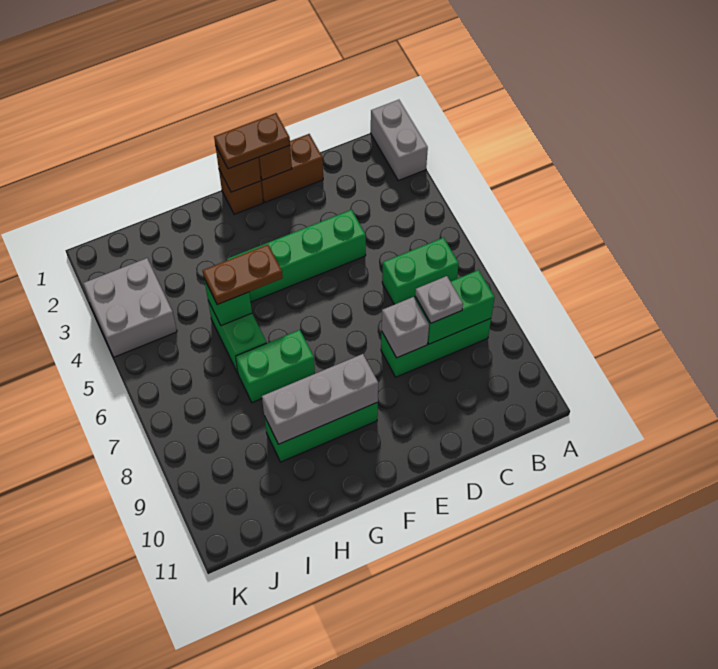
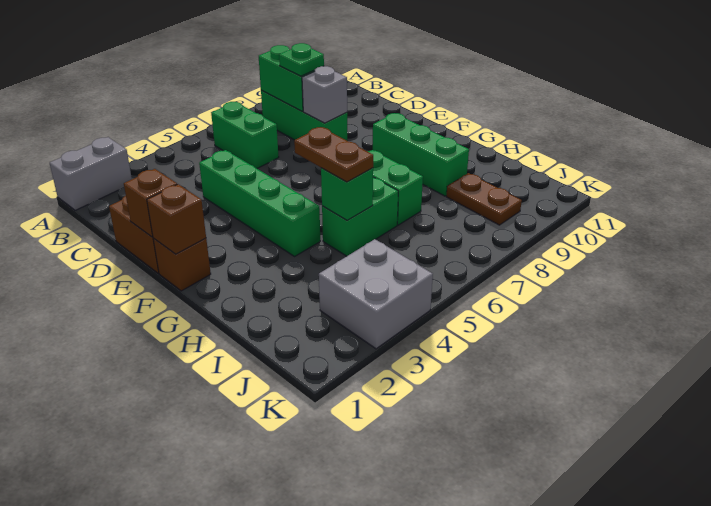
grey plate C8 level 3 -> green plate C8 level 3
brown plate E1:F1 level 3 -> brown plate I9:J9 level 1
grey brick F9:H9 level 2 -> none

